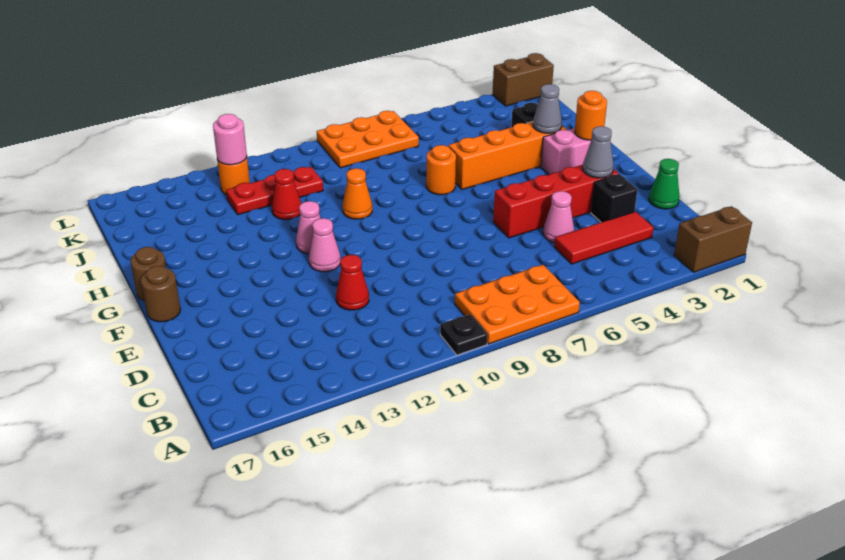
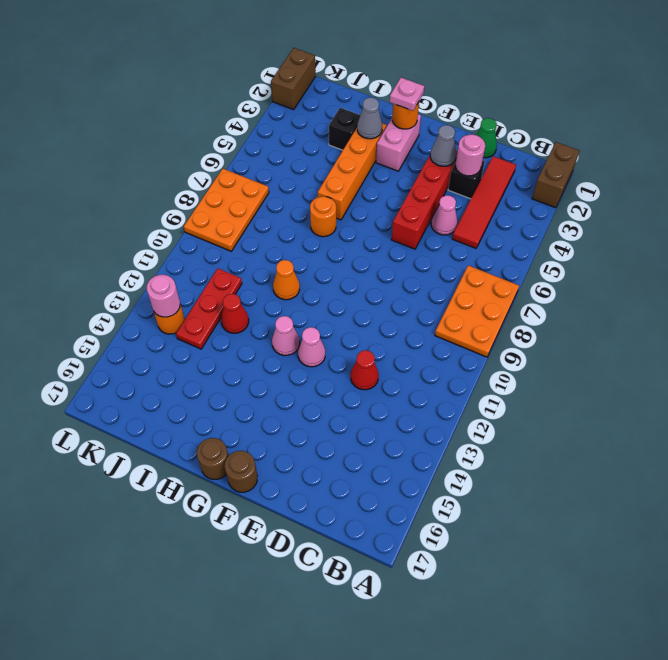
black plate A10 level 1 -> none
red tile C3:C5 level 1 -> red tile C2:C5 level 1
none -> pink round brick D3 level 2
none -> pink plate G2 level 3

